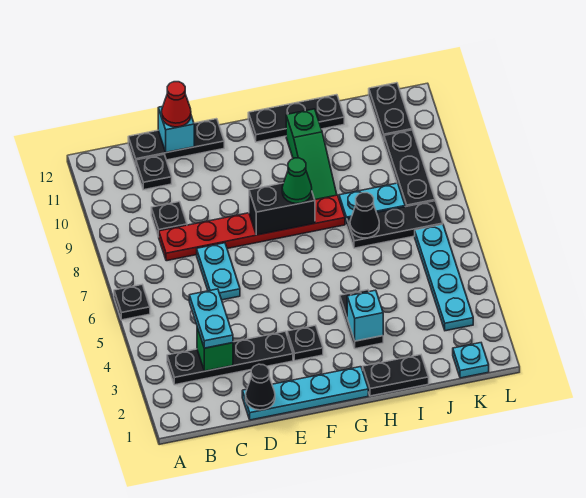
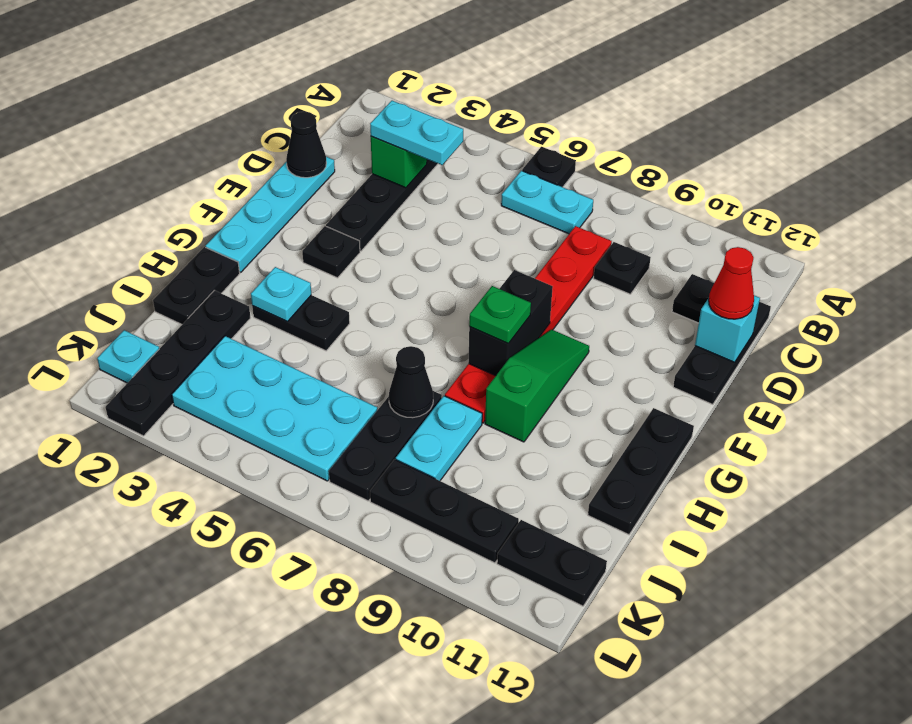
cyan plate D6:D7 level 1 -> cyan plate B6:B7 level 1
green cone G8 level 3 -> green plate G8 level 3
cyan brick H3 level 2 -> cyan plate H3 level 2
green slope H9:H11 level 1 top 11 -> green slope F9:H9 level 1 top H
none -> black plate I2:L2 level 1
cyan plate K3:K6 level 1 -> cyan plate J3:K6 level 1

